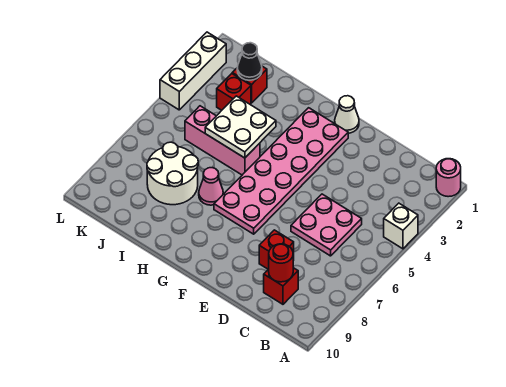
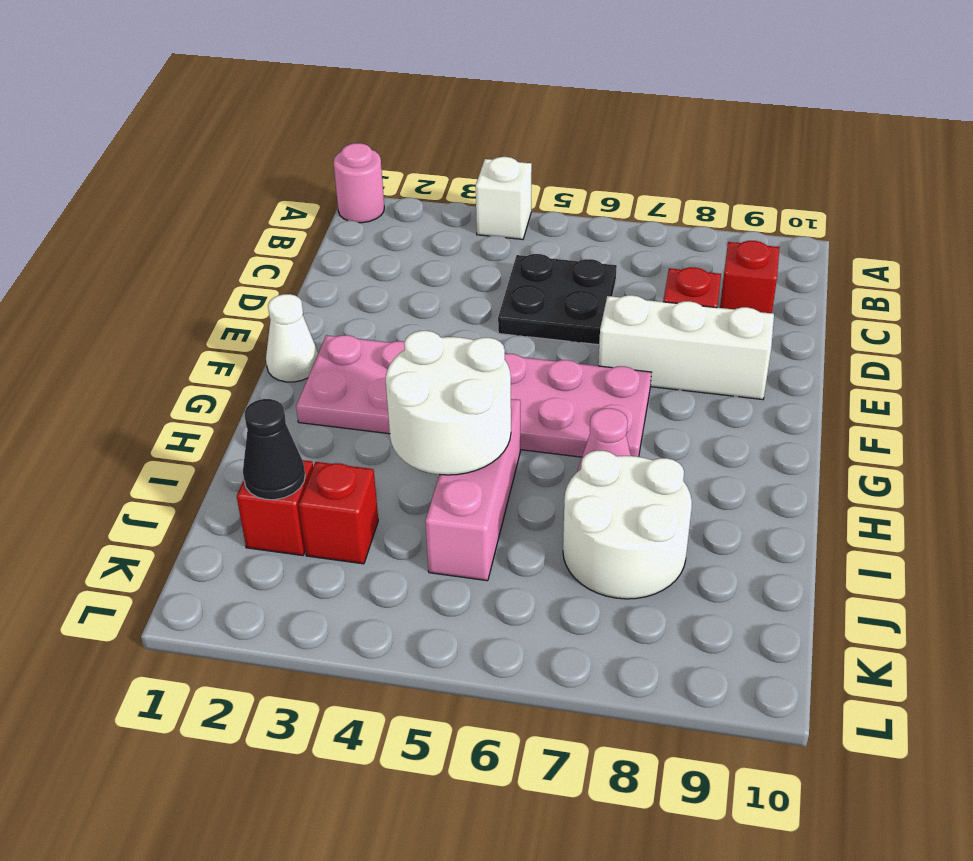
pink plate C5:D6 level 1 -> black plate C5:D6 level 1
red round brick C9 level 2 -> none
white plate H4:I5 level 2 -> white round brick H4:I5 level 2
white brick L2:L4 level 1 -> white brick E7:E9 level 1

